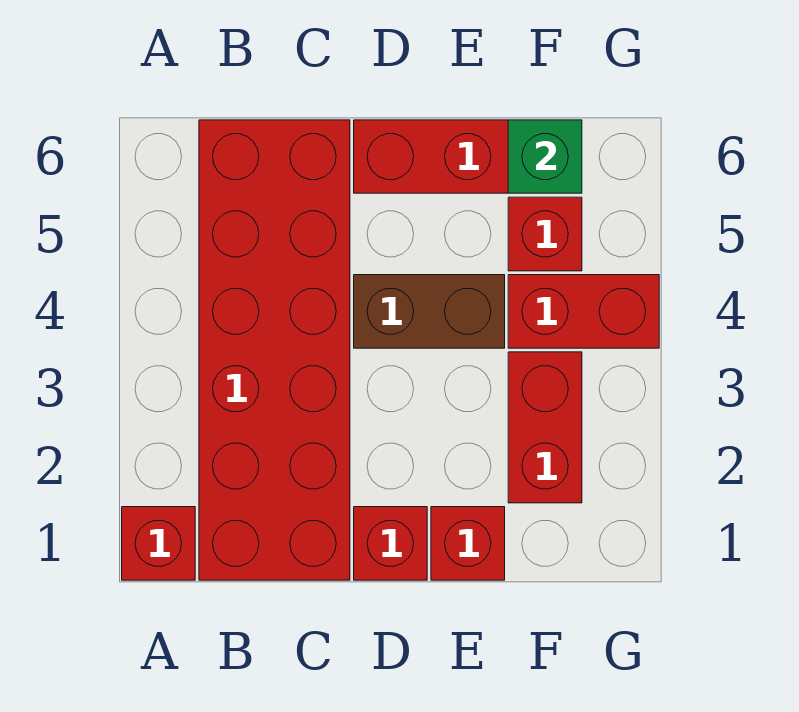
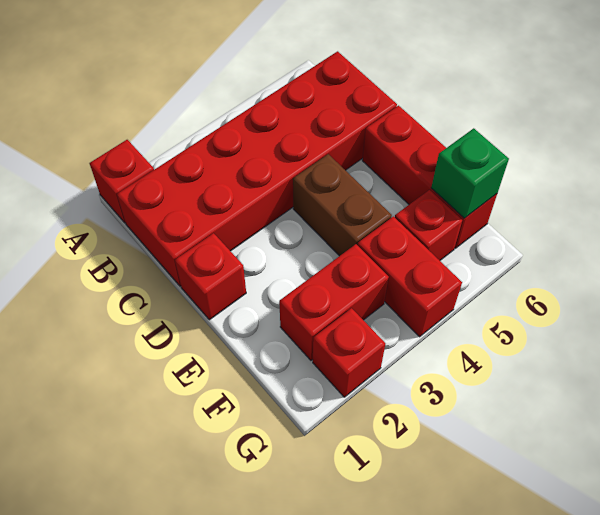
red brick E1 level 1 -> red brick G2 level 1

